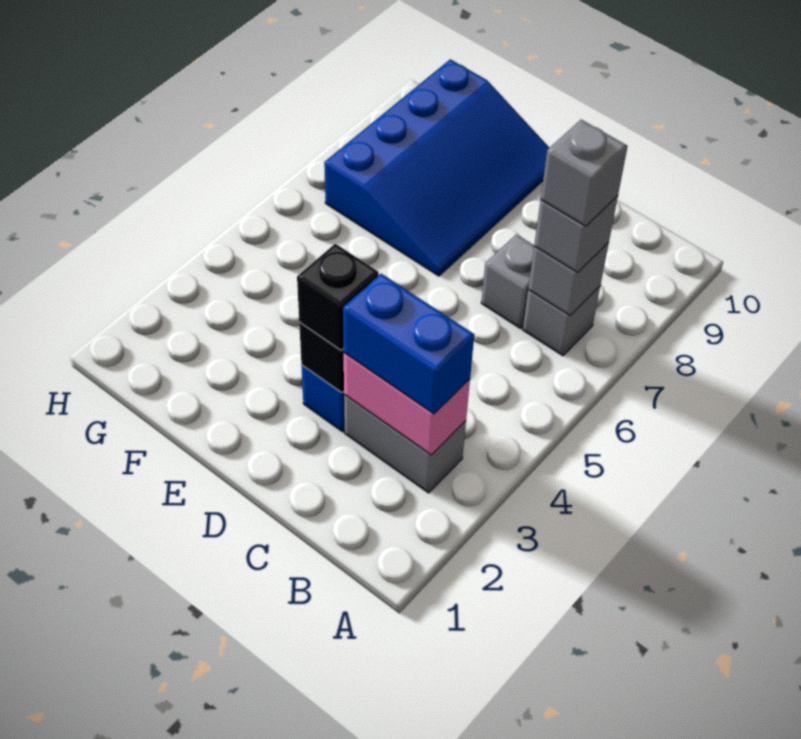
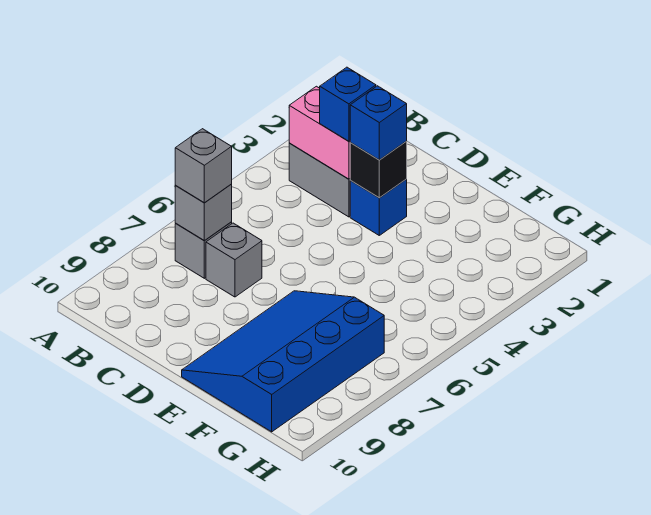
blue brick B3:C3 level 3 -> blue brick C3 level 3
grey brick B7 level 4 -> none
black brick D3 level 3 -> blue brick D3 level 3

